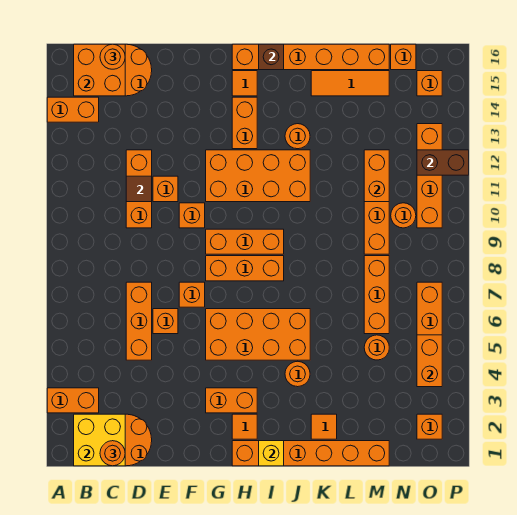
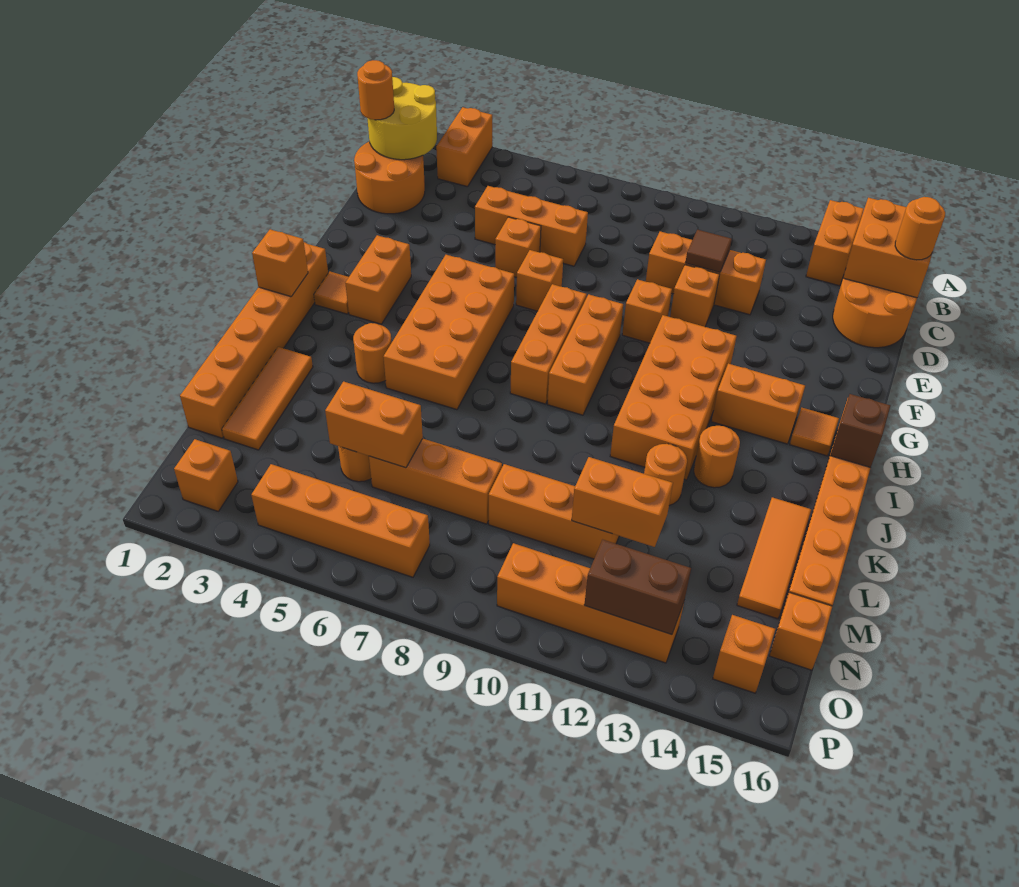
yellow brick B1:C2 level 2 -> yellow round brick B1:C2 level 2
yellow brick I1 level 2 -> orange brick I1 level 2
orange tile K2 level 1 -> orange tile K2:M2 level 1
orange round brick N10 level 1 -> orange round brick K12 level 1
orange brick O4:O5 level 2 -> orange brick M5:M6 level 2
brown brick O12:P12 level 2 -> brown brick O12:O13 level 2

